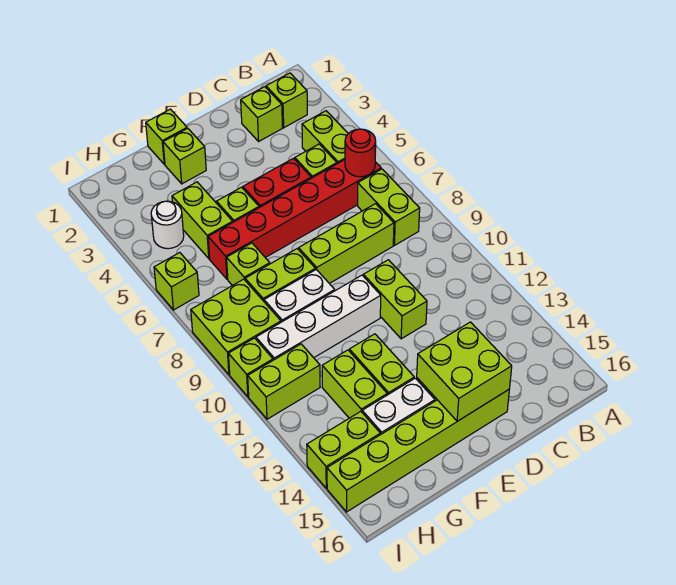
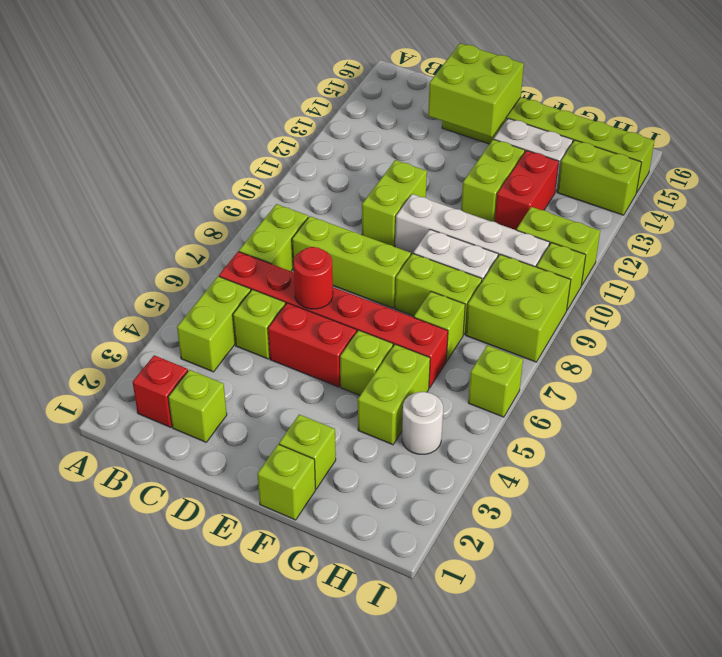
lime brick B2 level 1 -> red brick B2 level 1
red round brick B6 level 2 -> red round brick D6 level 2
lime brick G12:G13 level 1 -> red brick G12:G13 level 1

